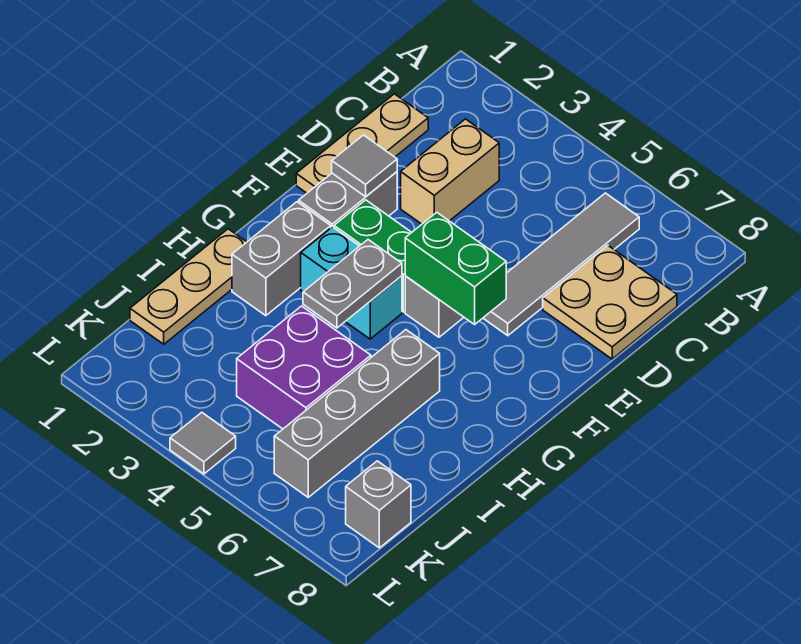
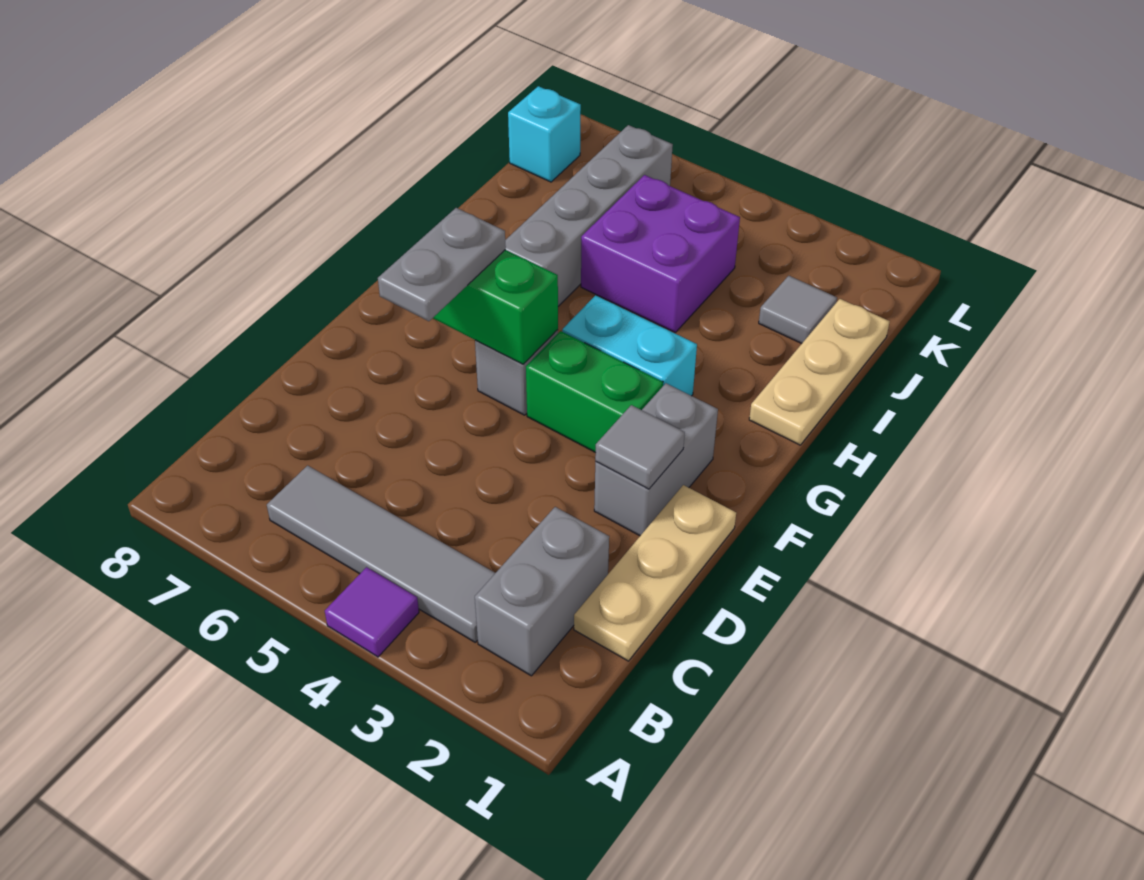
none -> purple tile A4 level 1
grey tile B6:E6 level 1 -> grey tile B3:B6 level 1
tan brick C3:D3 level 1 -> none
tan plate C7:D8 level 1 -> none
grey brick G2:H2 level 1 -> grey brick B2:C2 level 1
grey plate G4:H4 level 2 -> grey plate E6:F6 level 3
grey brick K8 level 1 -> cyan brick K8 level 1
grey tile L4 level 1 -> grey tile J2 level 1

